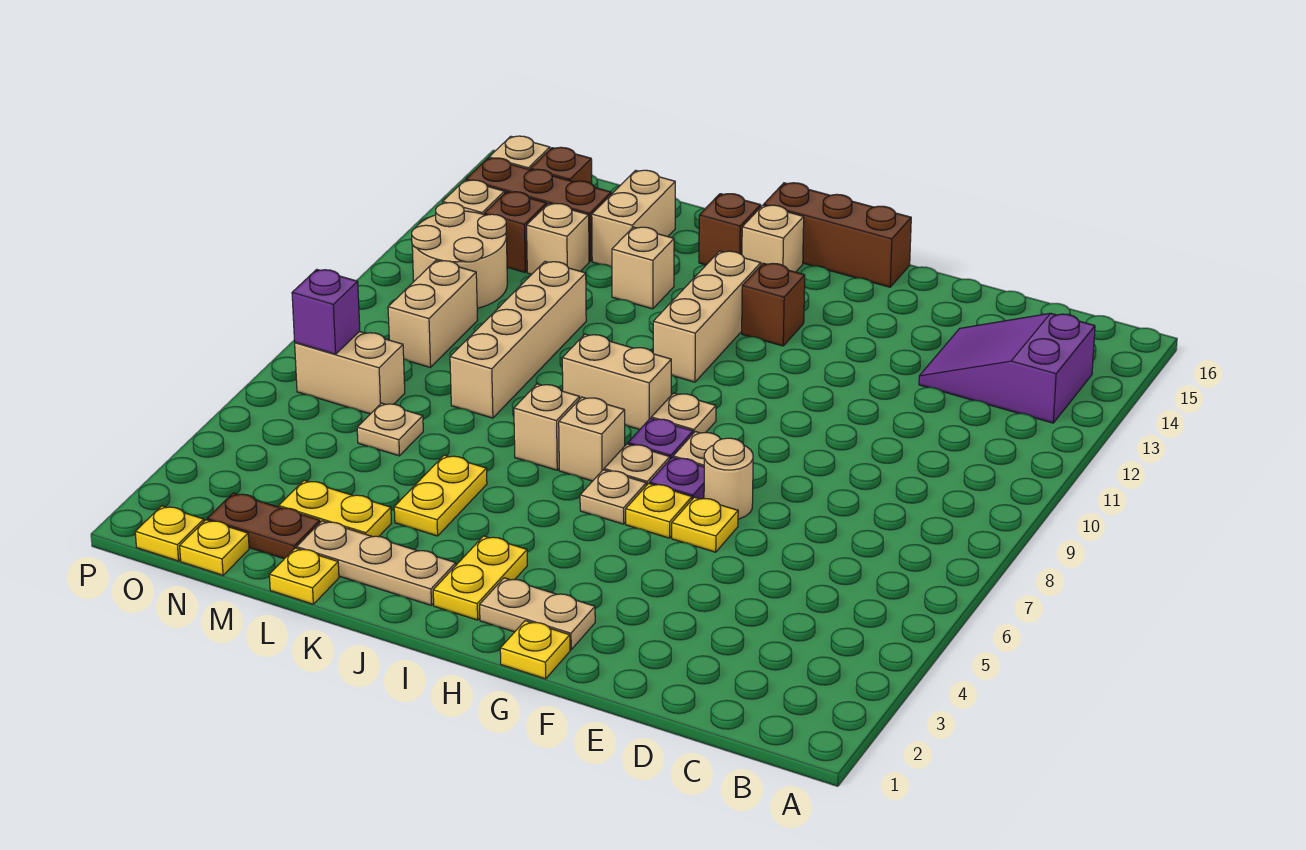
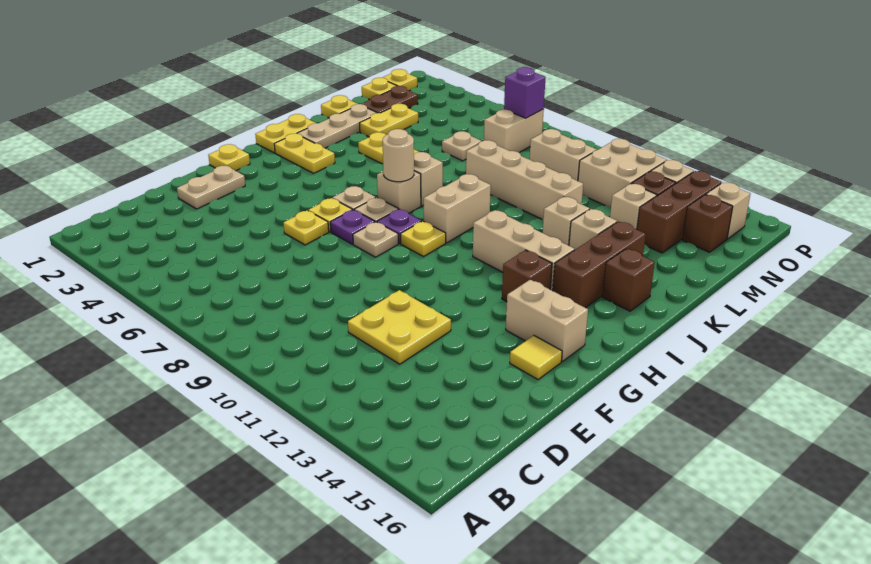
purple slope B13:D14 level 1 top B -> none
none -> yellow plate D11:E12 level 1
tan round brick F7 level 1 -> tan round brick I7 level 2
none -> yellow tile F15 level 1
tan plate G2:H2 level 1 -> tan plate E2:F2 level 1
brown brick G16:I16 level 1 -> brown brick I14:K14 level 1
tan plate H9 level 1 -> yellow plate H9 level 1
none -> yellow plate I1:J1 level 1
tan brick I15 level 1 -> tan brick K12 level 1
tan brick L14:L15 level 1 -> tan brick G14:G15 level 1
tan round brick N11:O12 level 1 -> tan brick N11:O12 level 1

